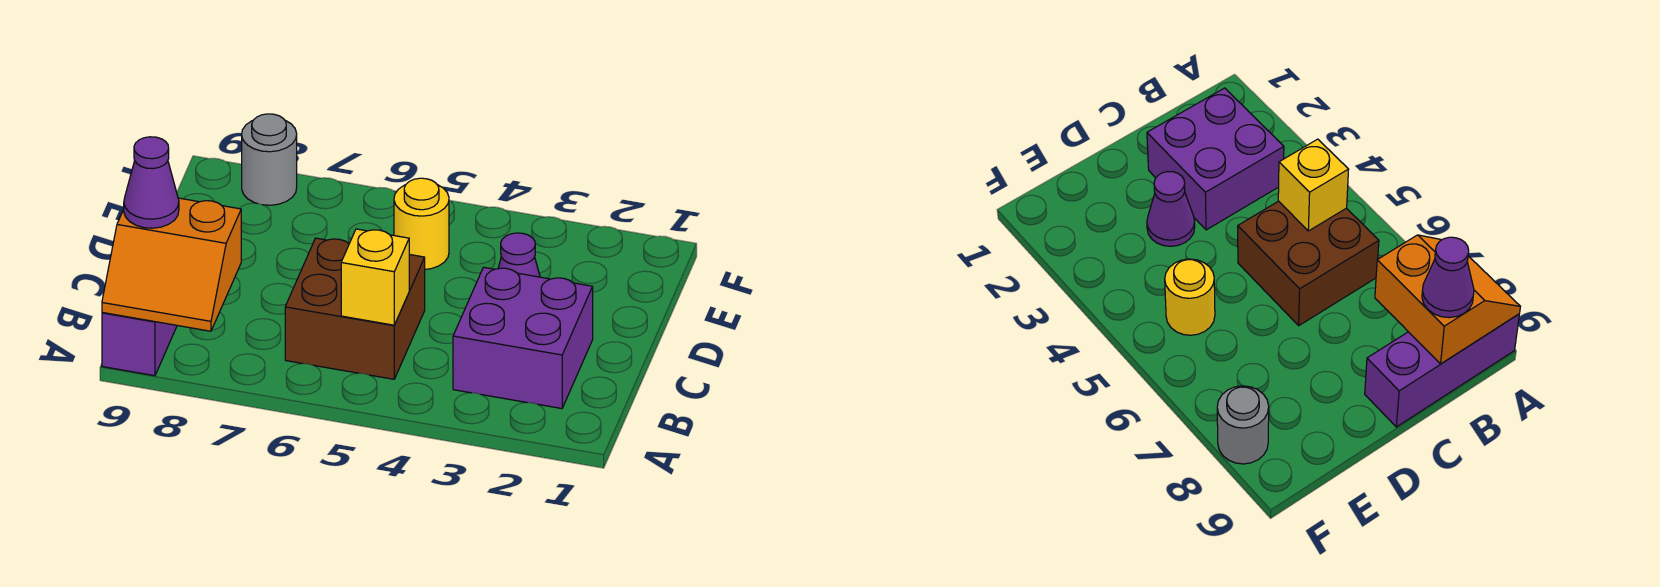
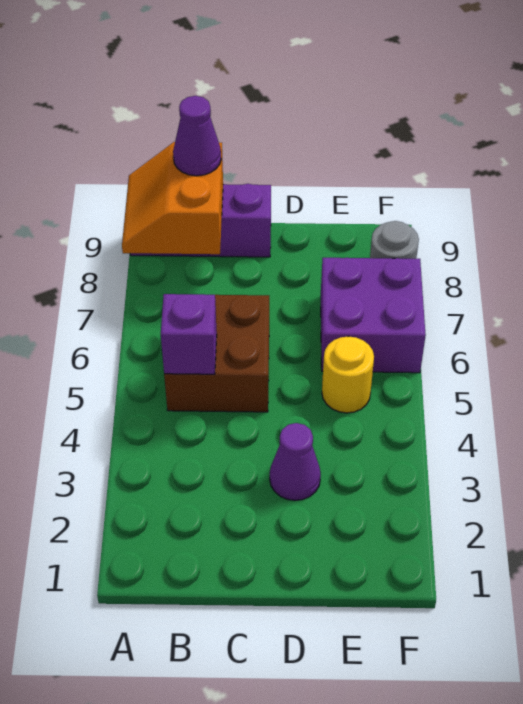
purple brick B2:C3 level 1 -> purple brick E6:F7 level 1
yellow brick B5 level 2 -> purple brick B5 level 2

